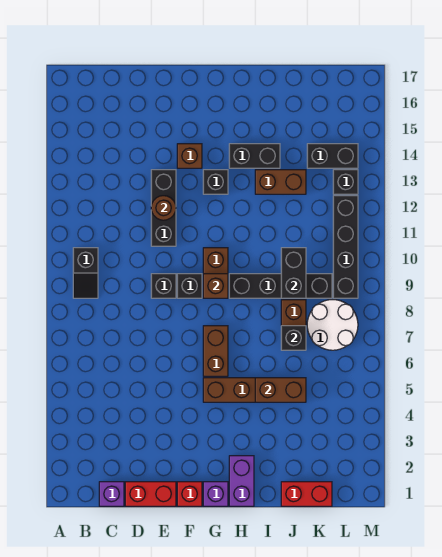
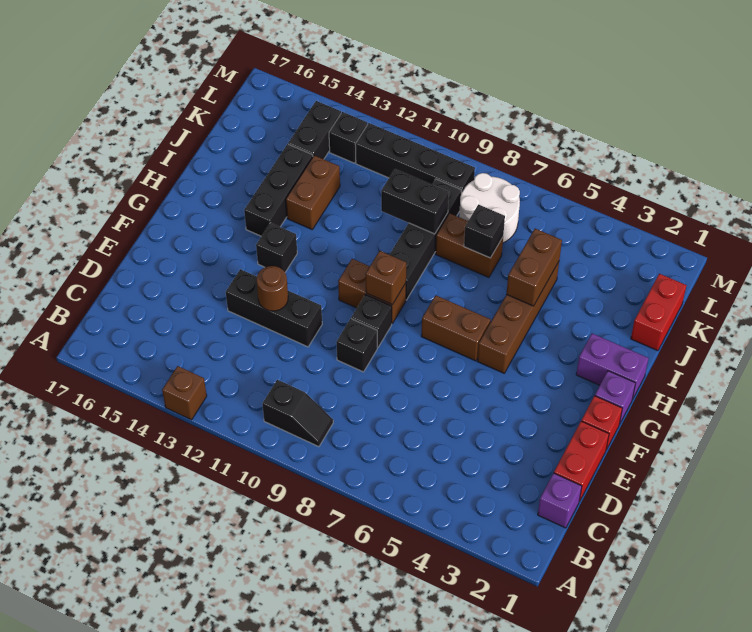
brown brick F14 level 1 -> brown brick A13 level 1
black brick H14:I14 level 1 -> black brick H14:J14 level 1

